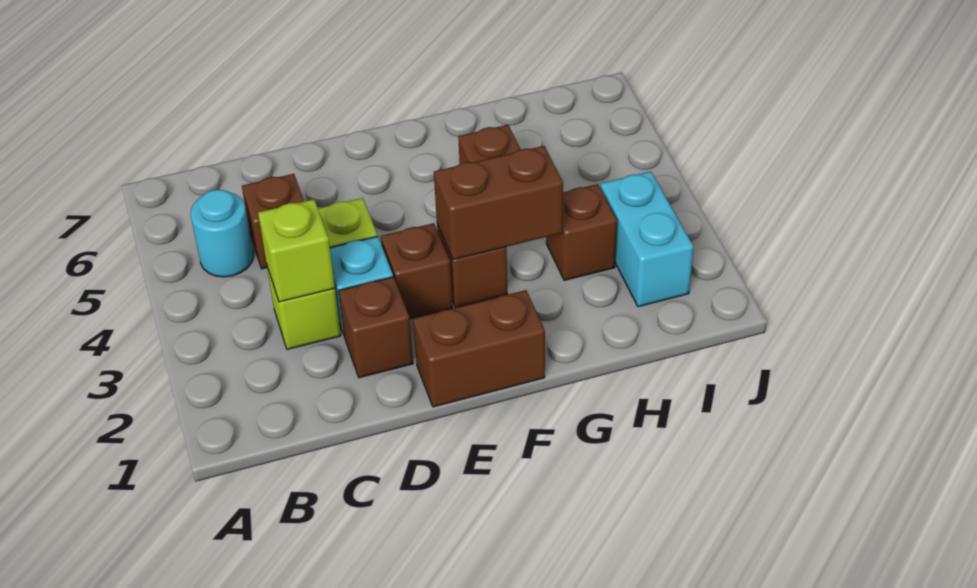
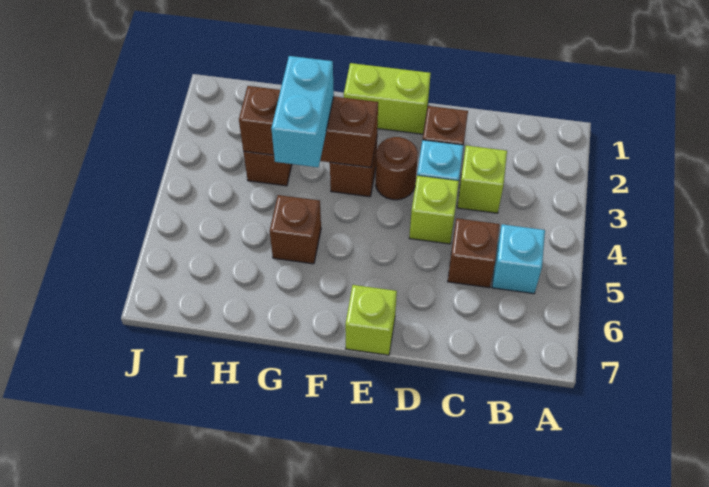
cyan round brick B5 level 1 -> cyan brick B5 level 1
lime brick C3 level 2 -> lime brick E7 level 1
brown brick E1:F1 level 1 -> lime brick E1:F1 level 1
brown brick E3 level 1 -> brown round brick E3 level 1
brown brick F3:G3 level 2 -> brown brick F3:H3 level 2
cyan brick I2:I3 level 1 -> cyan brick G3:G4 level 3

